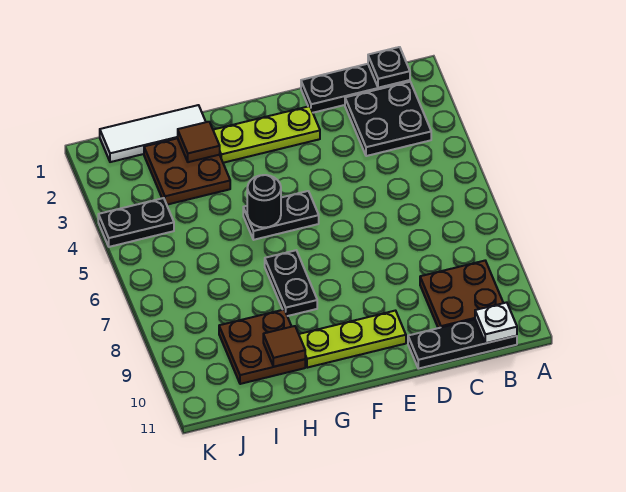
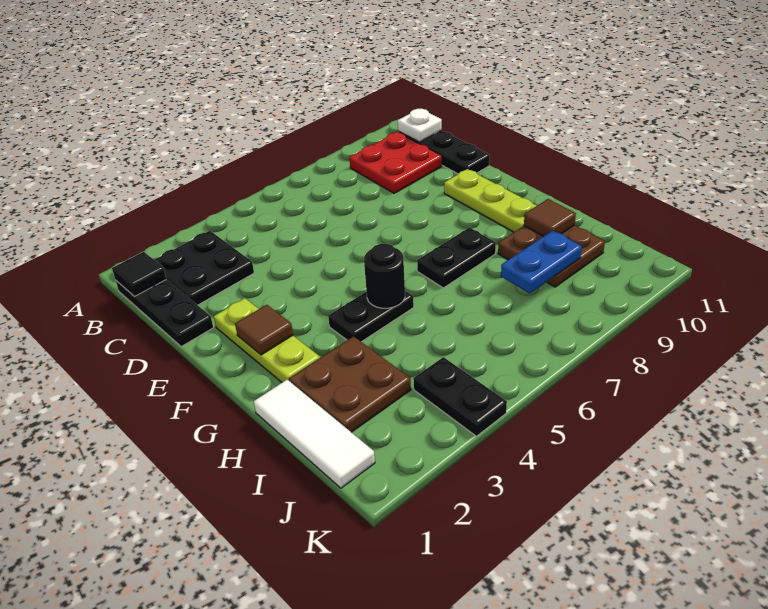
black plate B1 level 2 -> black tile B1 level 2
brown plate B9:C10 level 1 -> red plate B9:C10 level 1
black plate F5:G5 level 1 -> black plate G4:G5 level 1
brown tile H2 level 2 -> brown tile F2 level 2
none -> blue plate I8:I9 level 2

